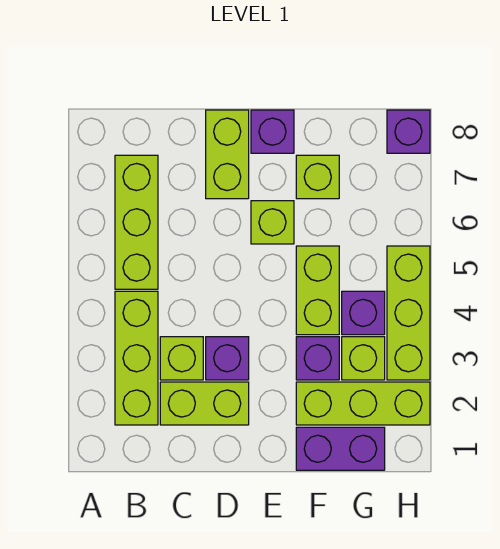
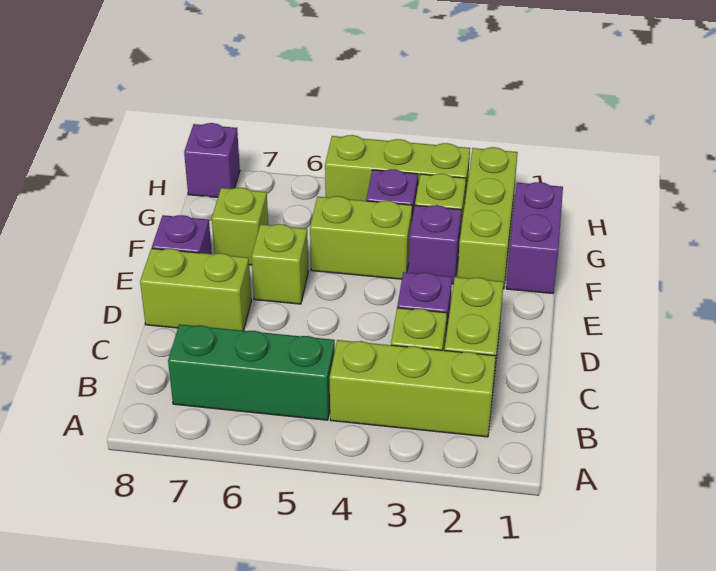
lime brick B5:B7 level 1 -> green brick B5:B7 level 1

